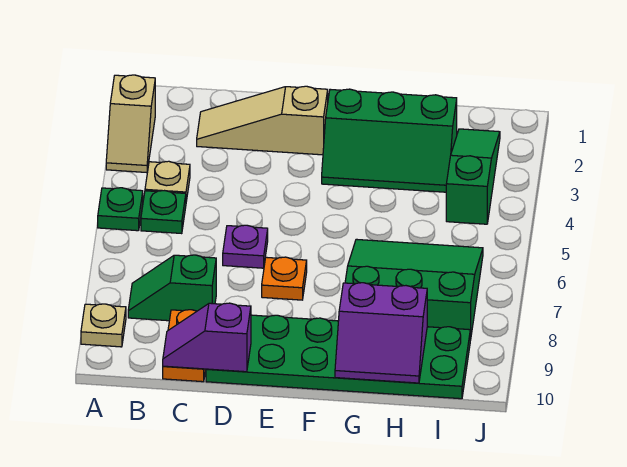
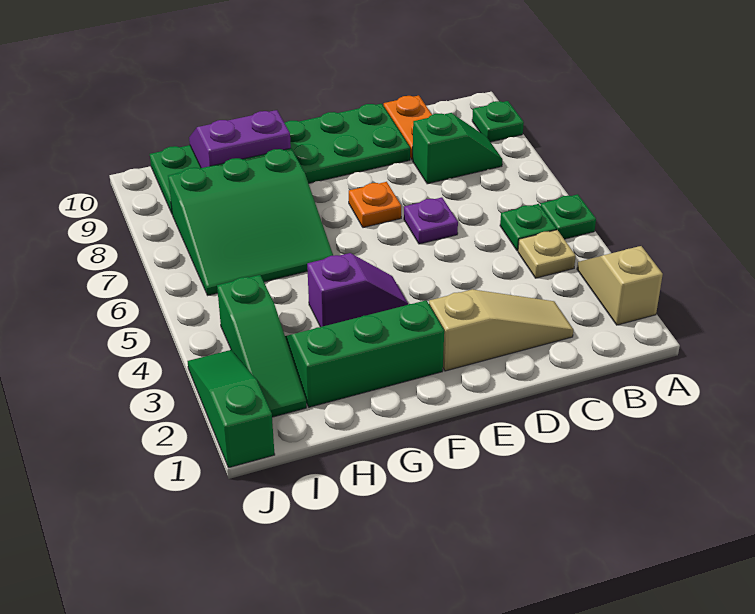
tan plate A9 level 1 -> green plate A9 level 1
purple slope C10:D10 level 2 top D -> purple slope F4:G4 level 1 top G
none -> green slope J1:J3 level 1 top 1

